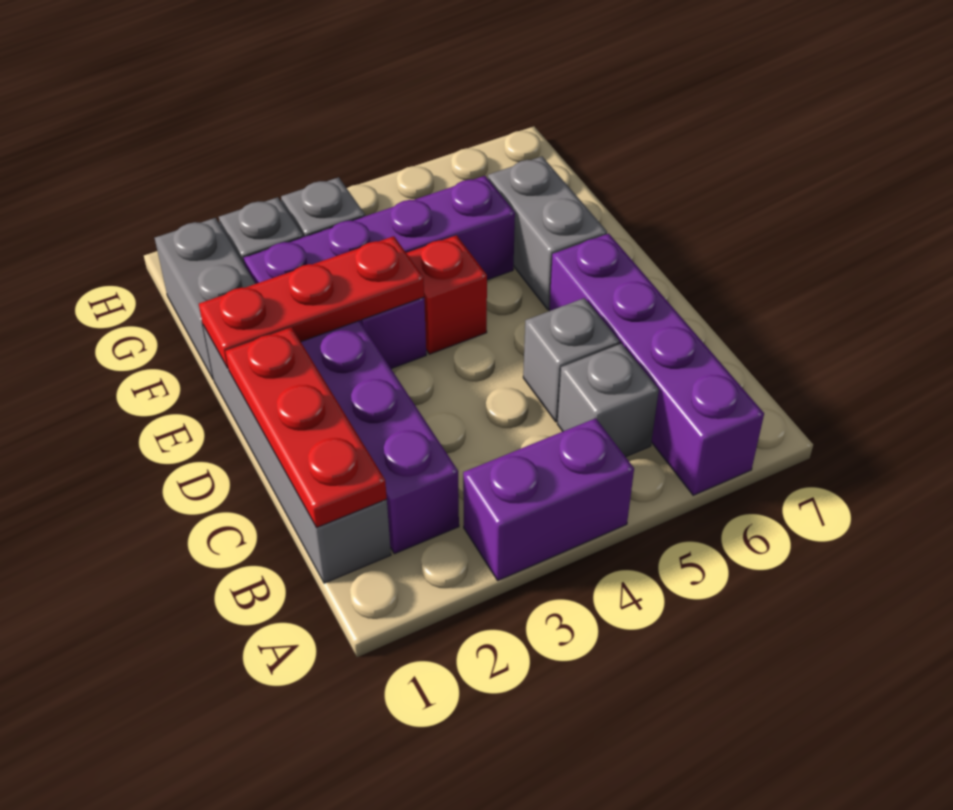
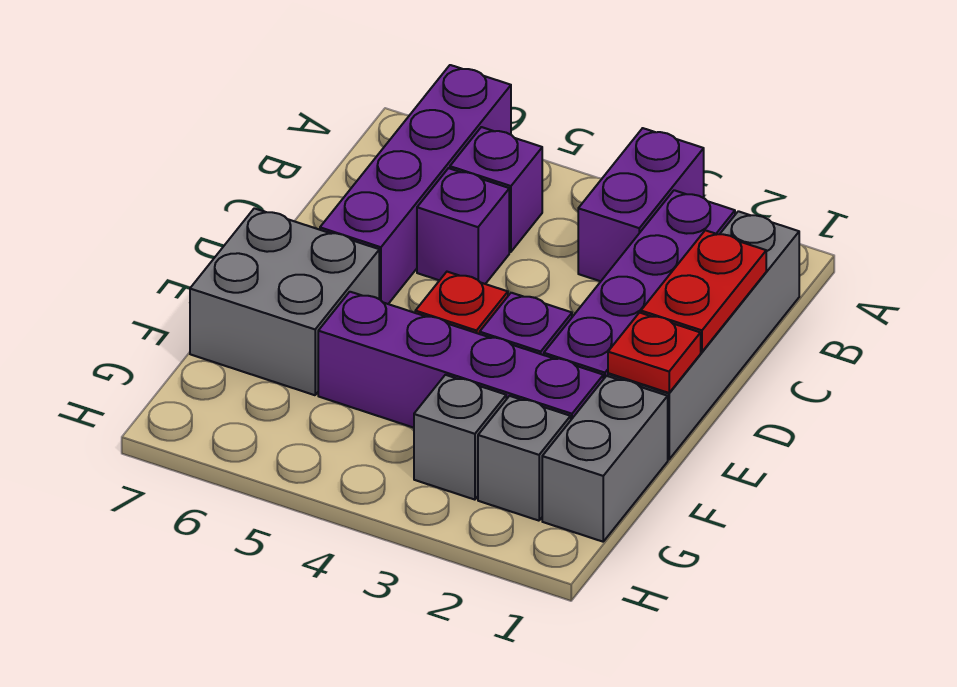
purple brick A3:A4 level 1 -> purple brick A3:B3 level 1
red plate B1:D1 level 2 -> red plate C1:D1 level 2
grey brick B5 level 1 -> purple brick B5 level 1
grey brick C5 level 1 -> purple brick C5 level 1
red plate E1:E3 level 2 -> red plate E1 level 2
grey brick E6:F6 level 1 -> grey brick E6:F7 level 1

